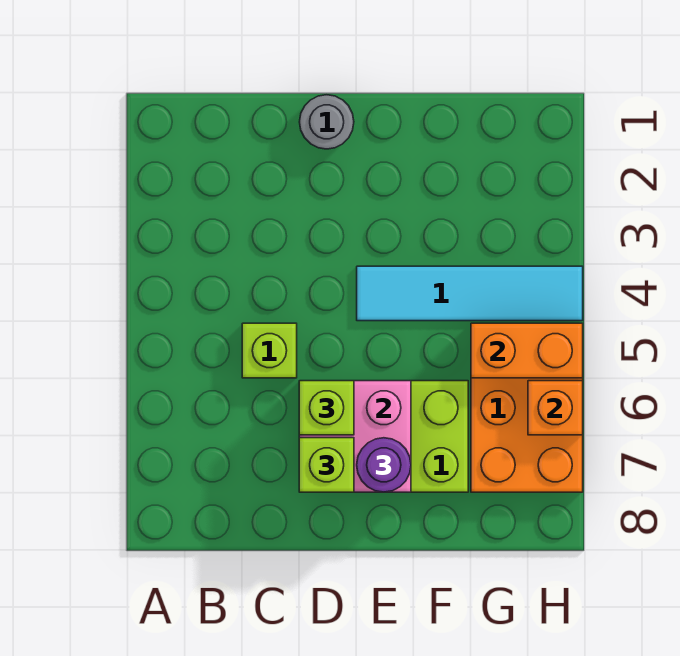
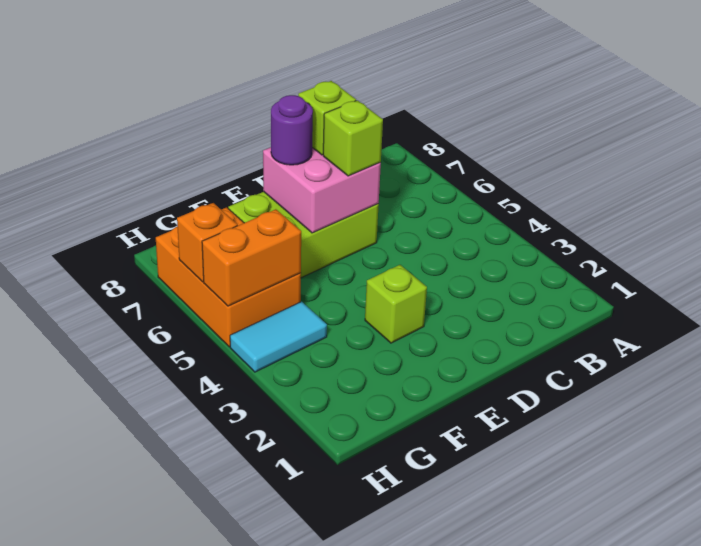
lime brick C5 level 1 -> lime brick E3 level 1
grey round brick D1 level 1 -> none
cyan tile E4:H4 level 1 -> cyan tile G4:H4 level 1

